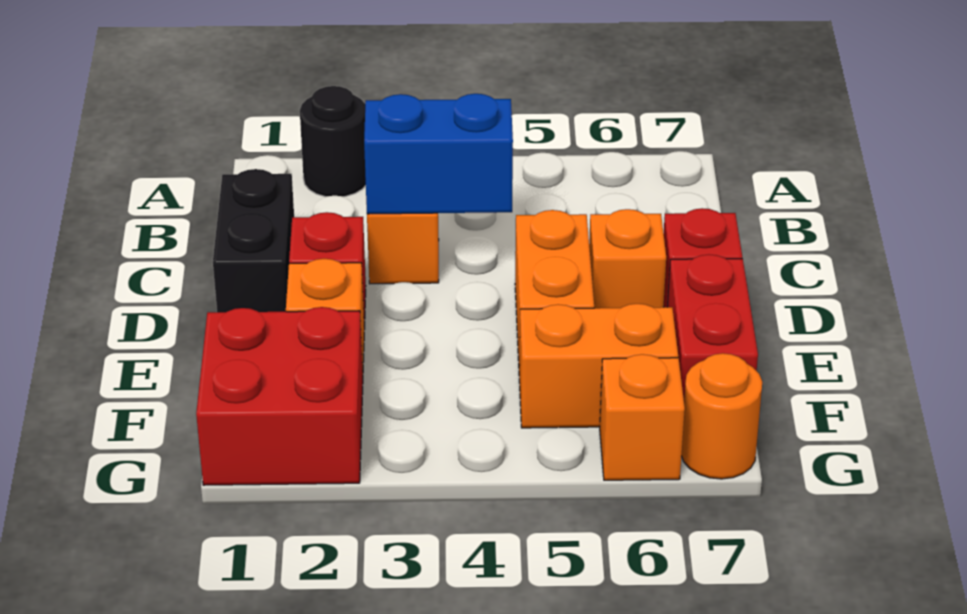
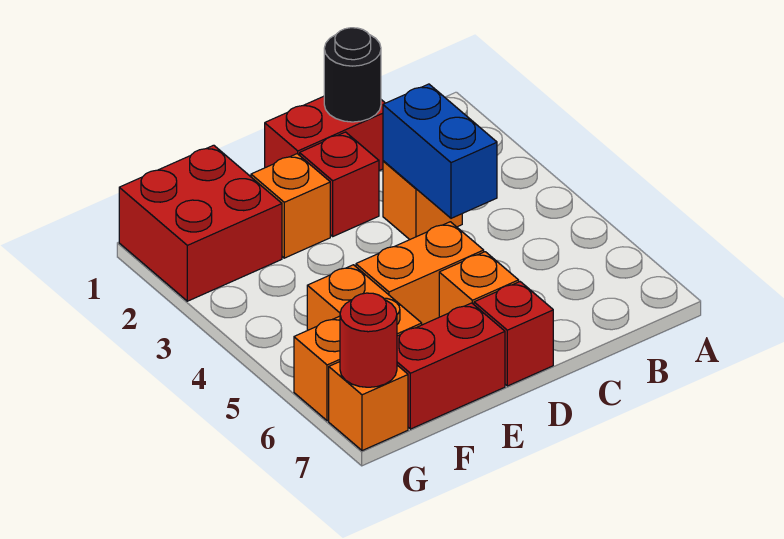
black round brick A2 level 1 -> black round brick C1 level 2
black brick C1:D1 level 1 -> red brick C1:D1 level 1
orange round brick G7 level 1 -> orange brick G7 level 1
none -> red round brick G7 level 2

